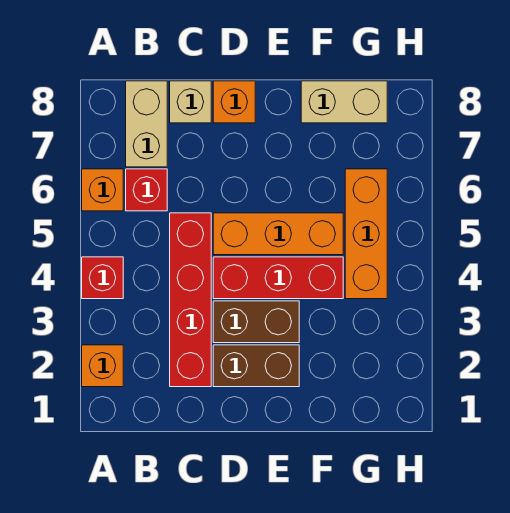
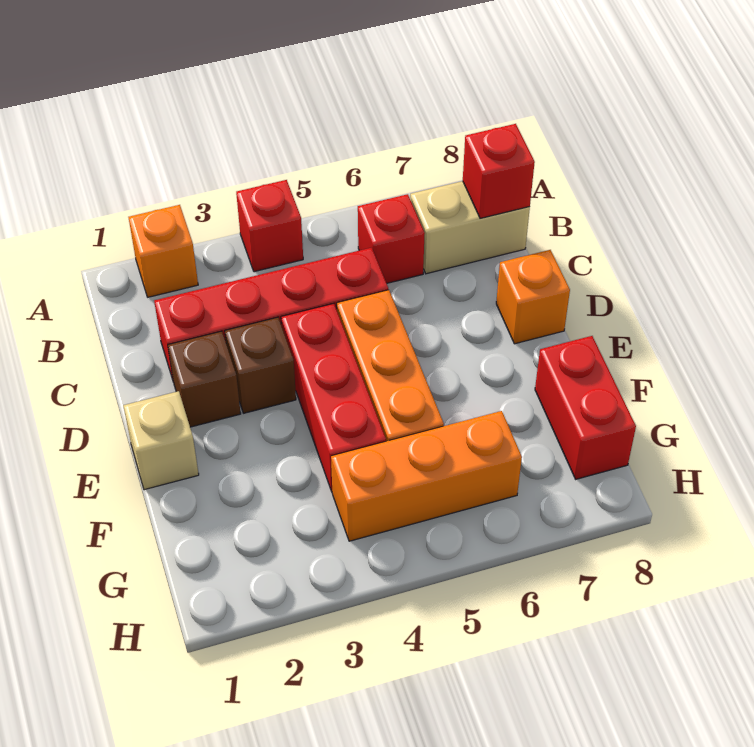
orange brick A6 level 1 -> none
none -> red brick B8 level 2
tan brick C8 level 1 -> tan brick E1 level 1
brown brick D2:E2 level 1 -> brown brick D2 level 1
brown brick D3:E3 level 1 -> brown brick D3 level 1
tan brick F8:G8 level 1 -> red brick F8:G8 level 1

